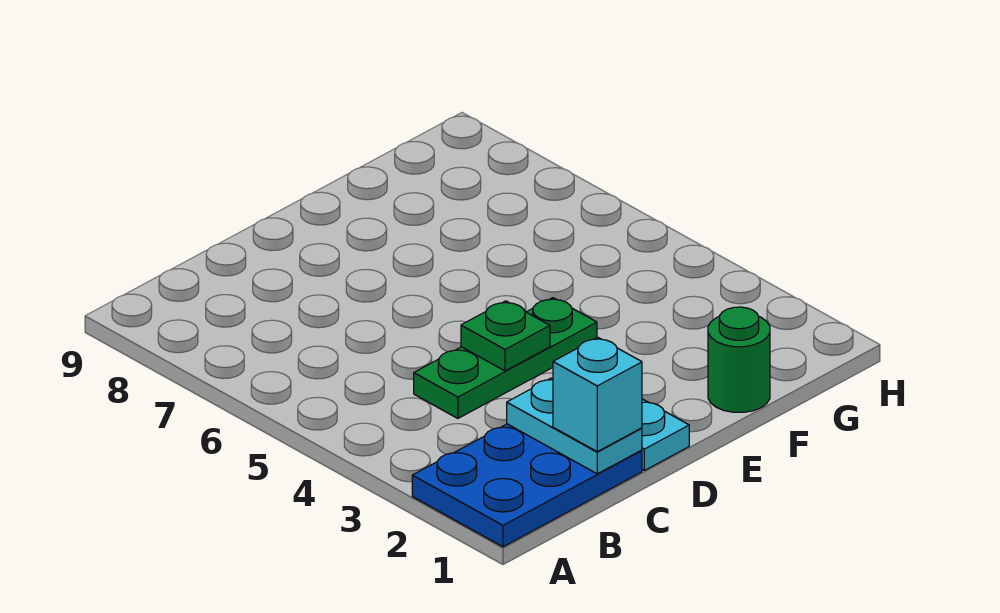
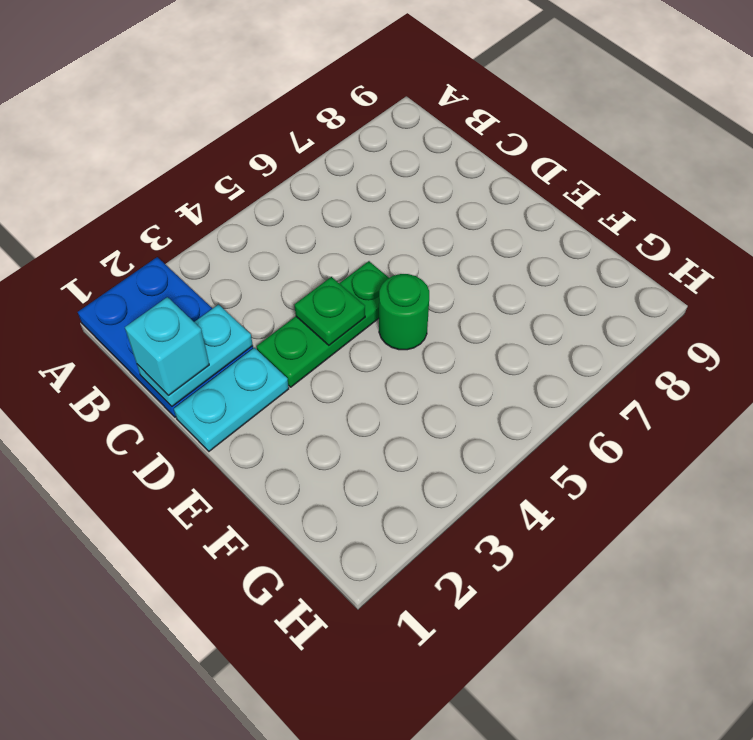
green plate C4:E4 level 1 -> green plate D3:D5 level 1
green round brick F1 level 1 -> green round brick E5 level 1

